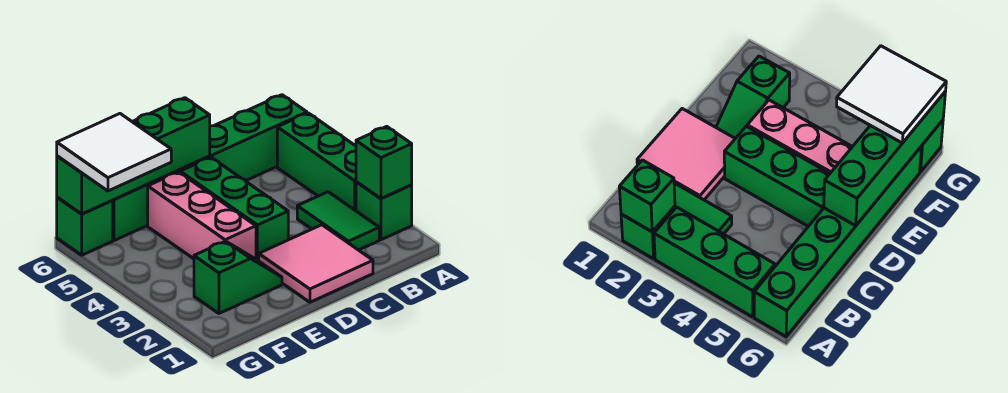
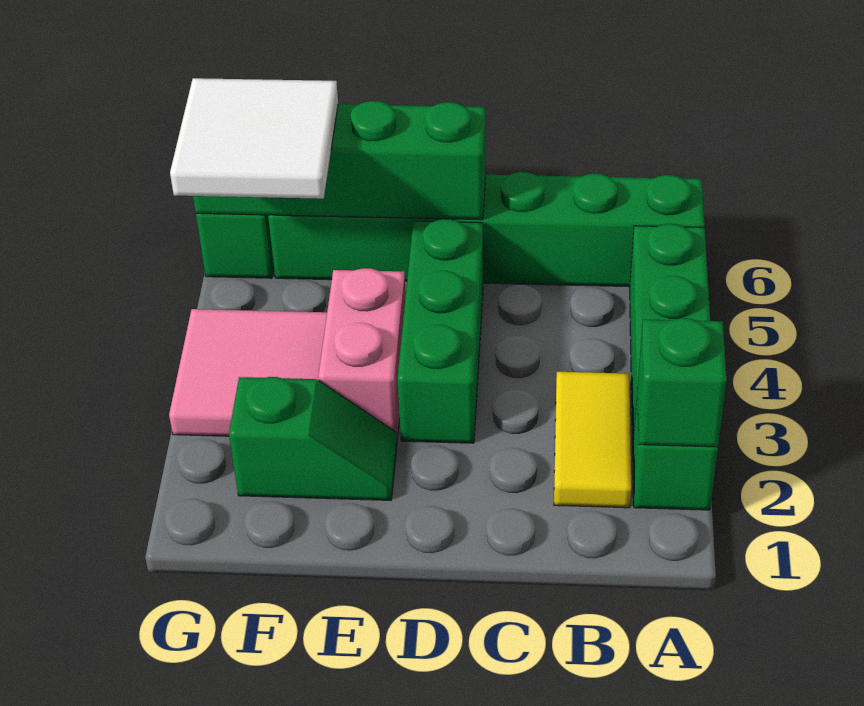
green tile B2:B3 level 1 -> yellow tile B2:B3 level 1
pink tile C1:D2 level 1 -> pink tile F3:G4 level 1
pink brick E3:E5 level 1 -> pink brick E3:E4 level 1

